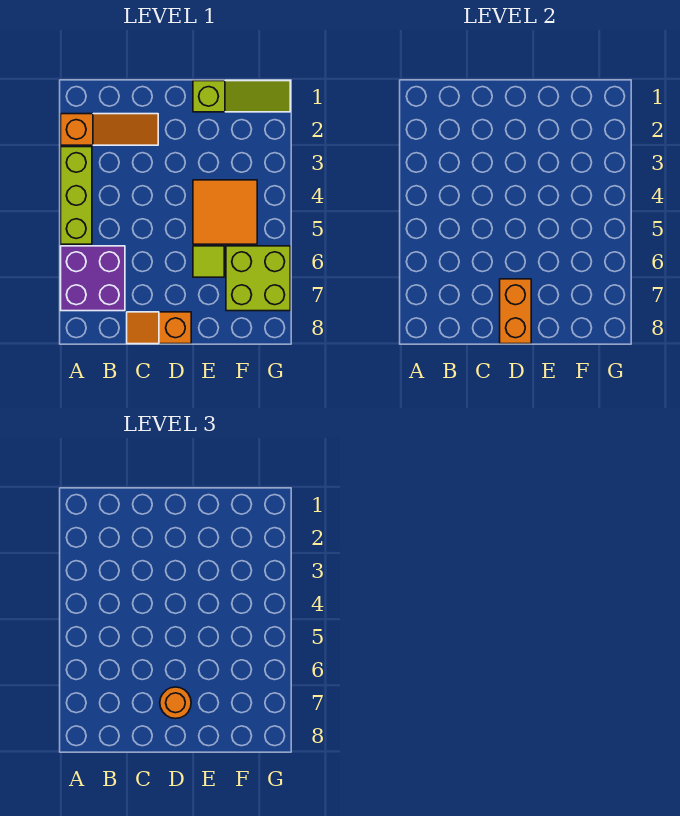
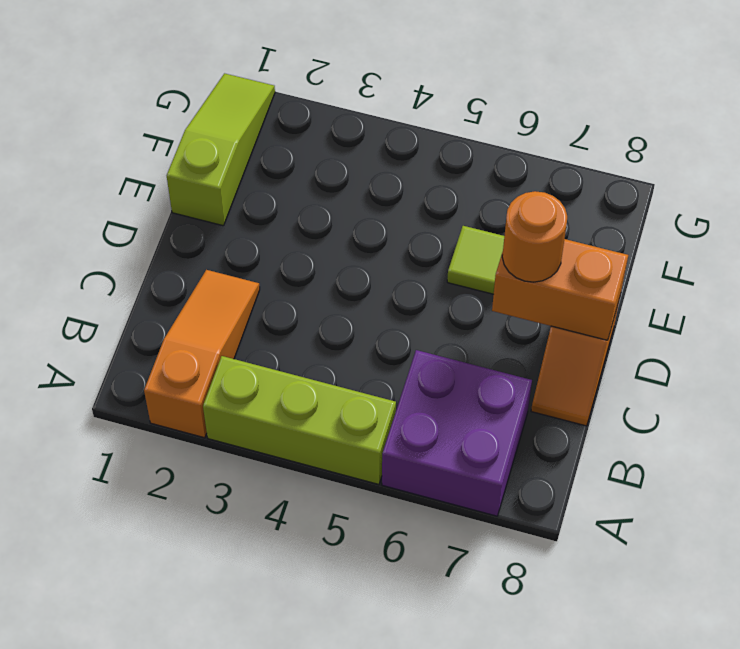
orange tile E4:F5 level 1 -> none
lime brick F6:G7 level 1 -> none

